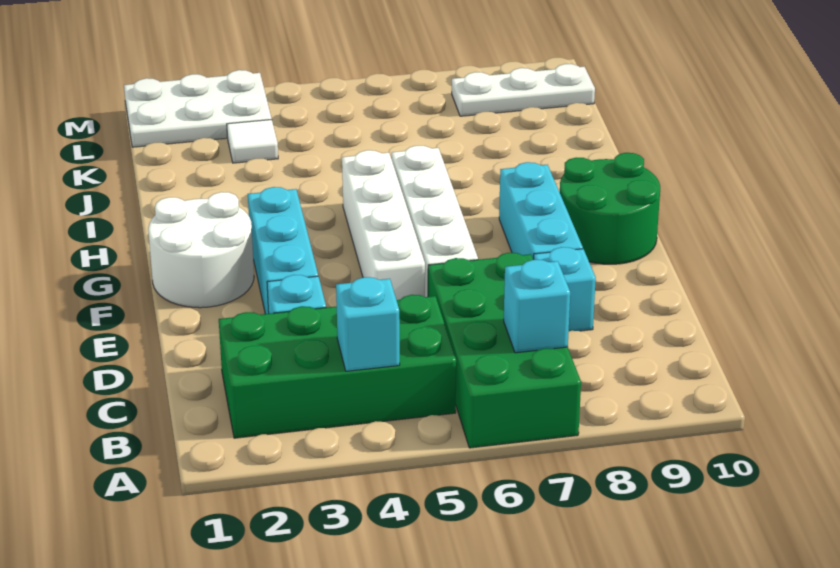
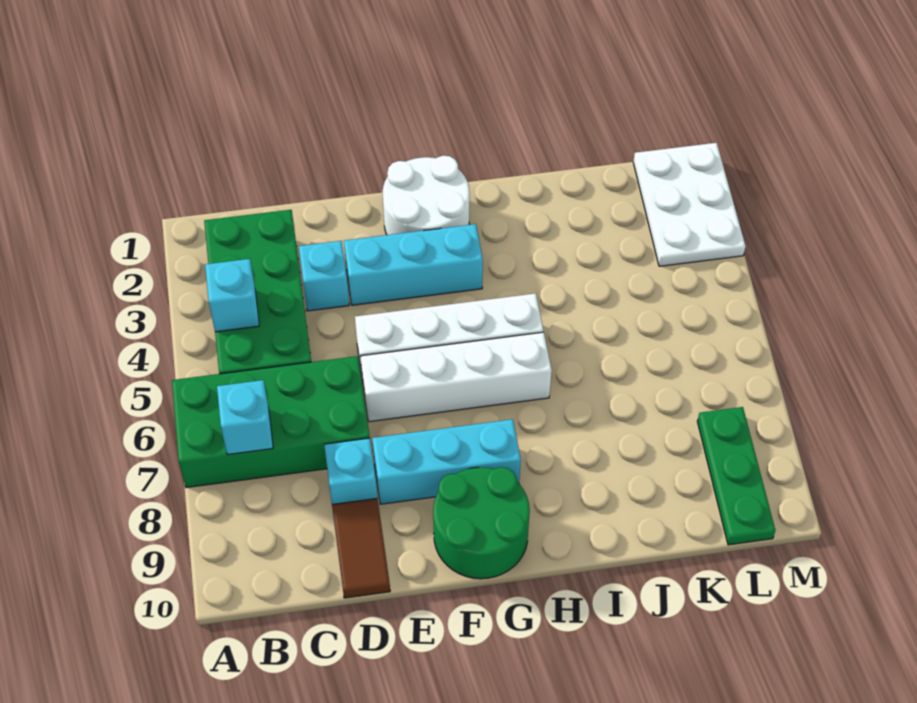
none -> brown tile D9:D10 level 1
white tile K3 level 1 -> none
white plate L8:L10 level 1 -> green plate L8:L10 level 1

